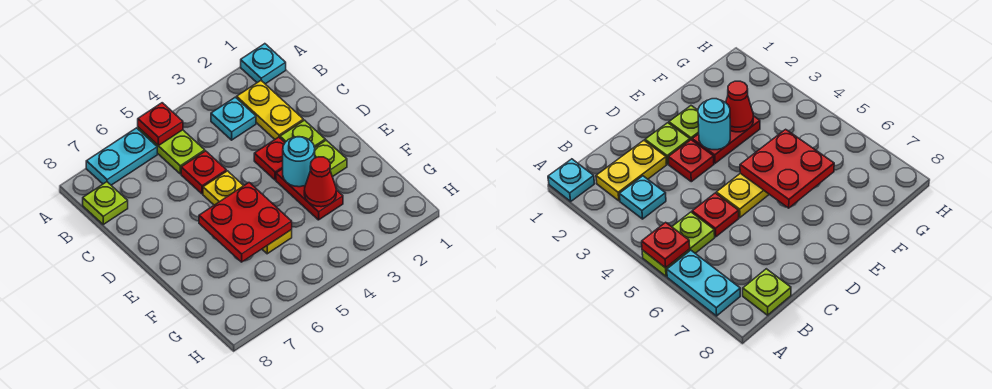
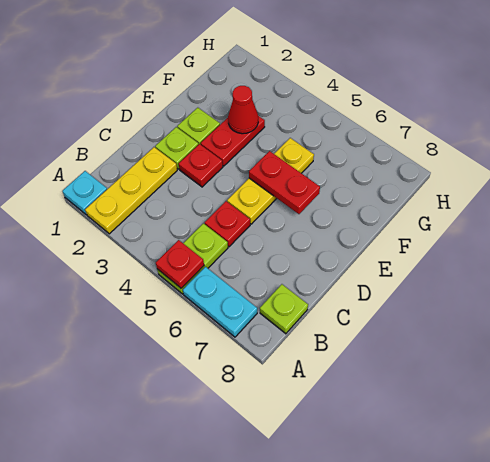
yellow plate B2:C2 level 1 -> yellow plate A2:C2 level 1
cyan plate B3 level 1 -> none
cyan round brick E3 level 2 -> none
red plate E5:F6 level 2 -> red plate E5:E6 level 2

